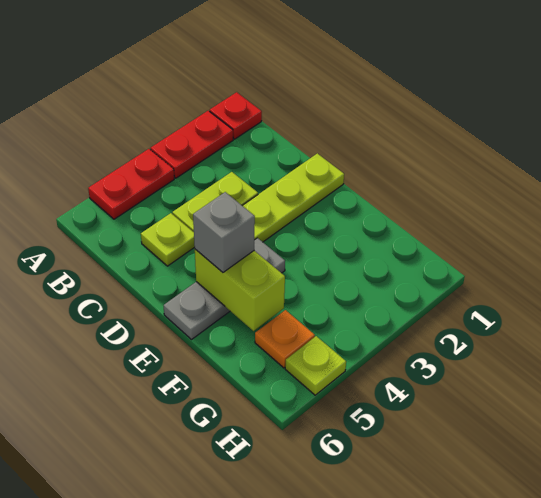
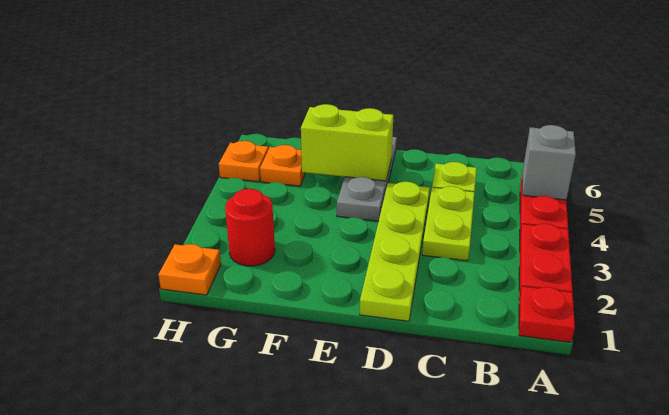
grey brick E5 level 3 -> grey brick A5 level 2
none -> red round brick G2 level 1
none -> orange plate H1 level 1
lime plate H5 level 1 -> orange plate H5 level 1

